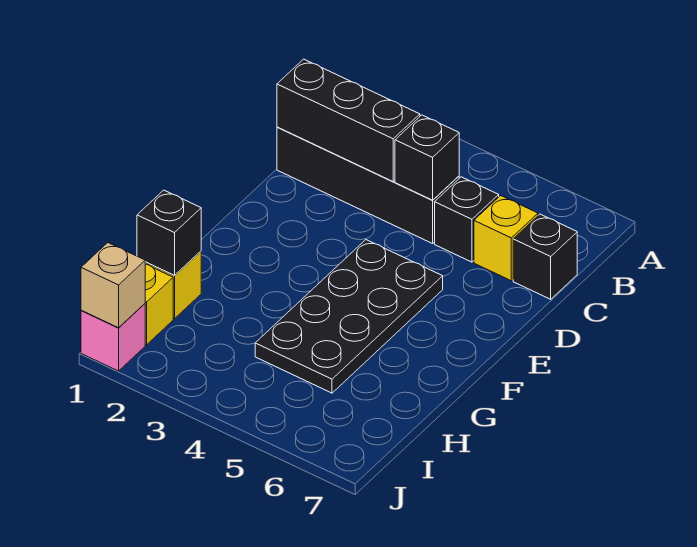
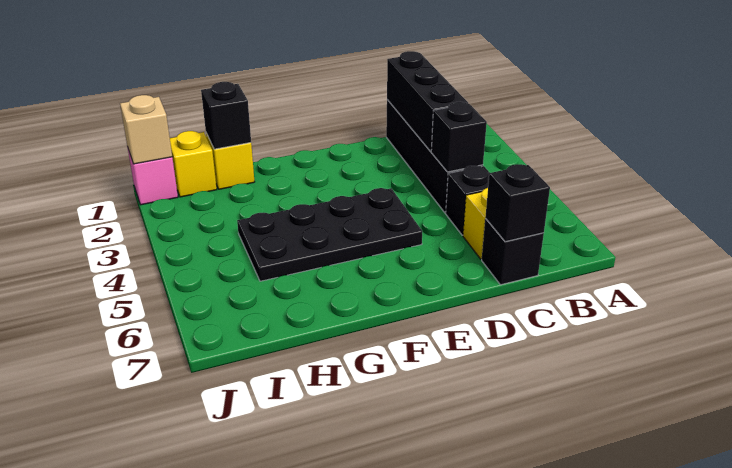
none -> black brick C7 level 2

